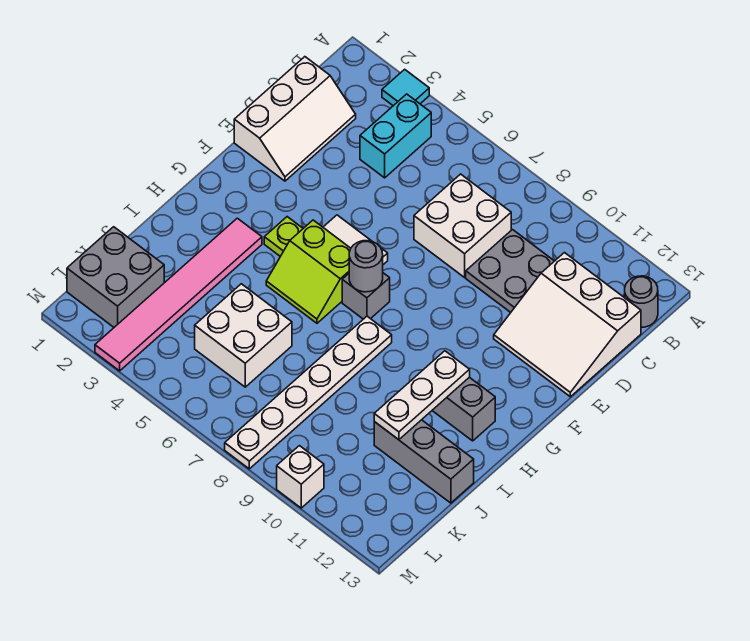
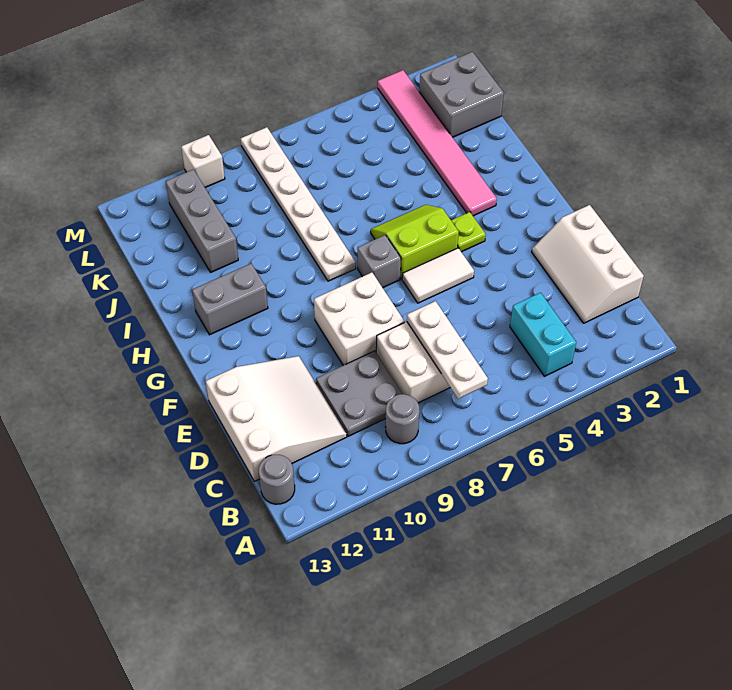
cyan tile A3 level 1 -> none
white slope C11:E13 level 1 top C -> white slope C11:E13 level 1 top 13
grey round brick G7 level 2 -> grey round brick B9 level 1
white plate H11:J11 level 2 -> white plate B7:D7 level 2
white brick J5:K6 level 1 -> white brick E8:F9 level 1
grey brick J11:J13 level 1 -> grey brick J11:L11 level 1

